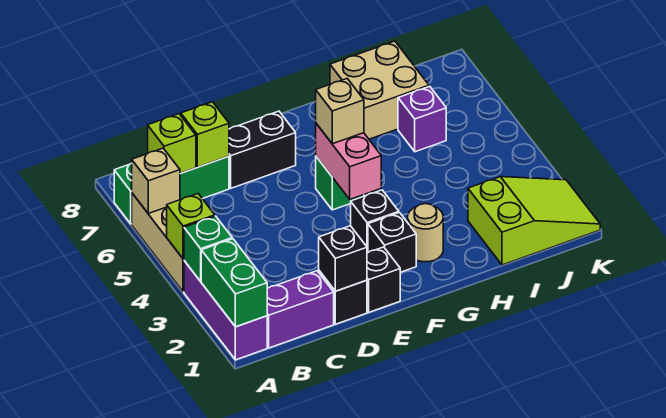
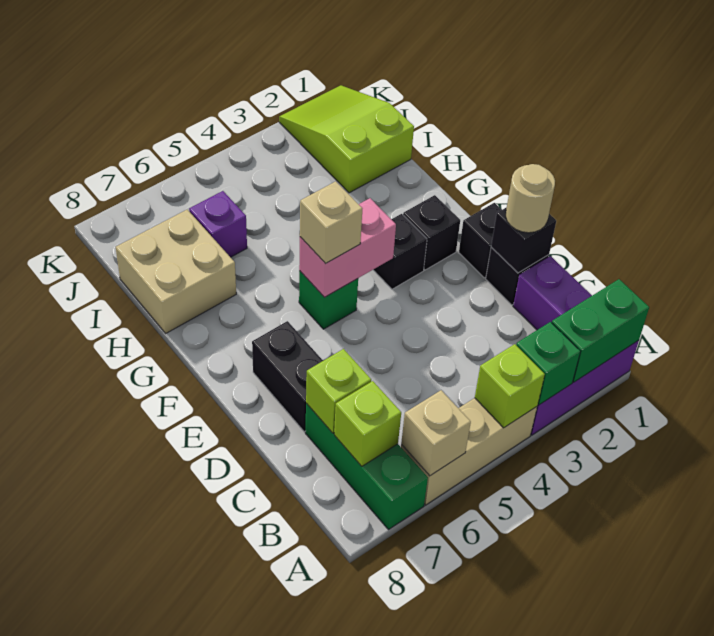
tan round brick G2 level 1 -> tan round brick D1 level 3

